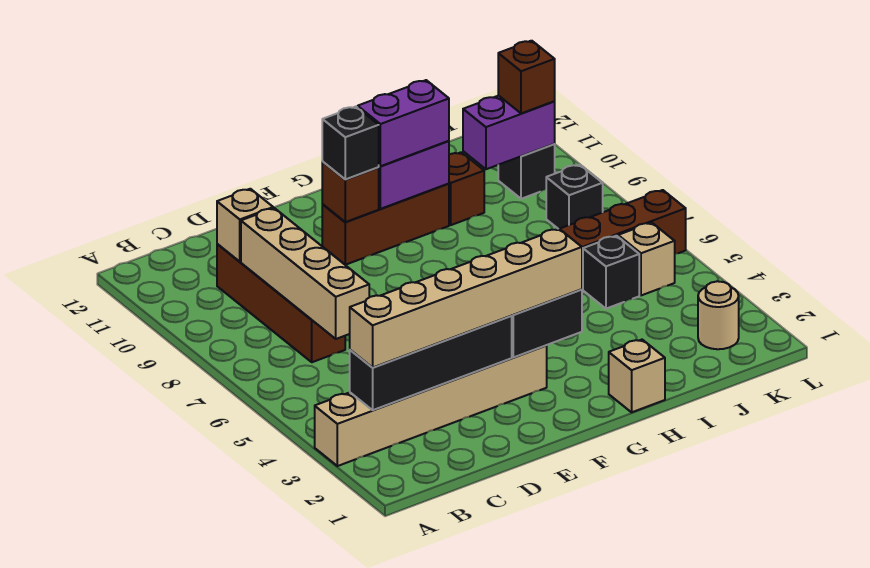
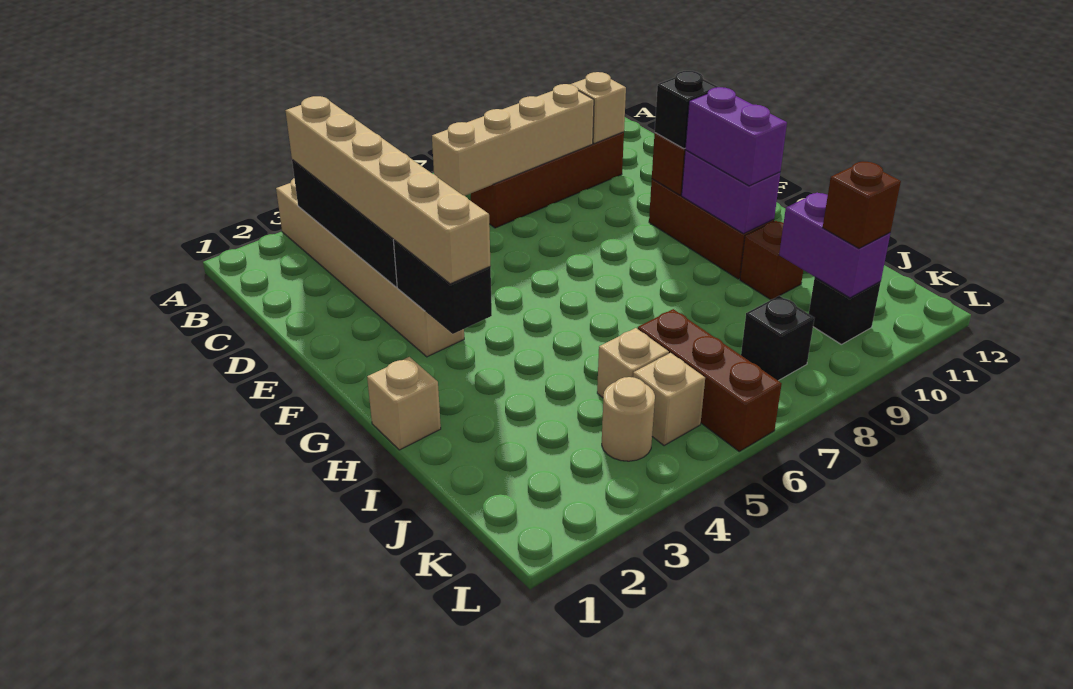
black brick J5 level 1 -> tan brick J5 level 1
tan round brick K2 level 1 -> tan round brick K4 level 1

